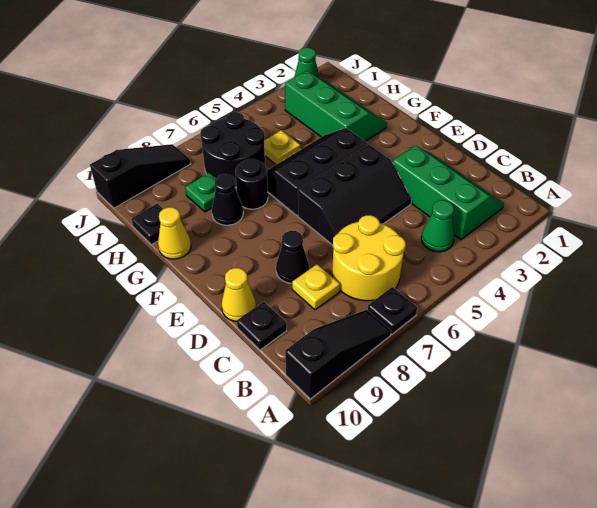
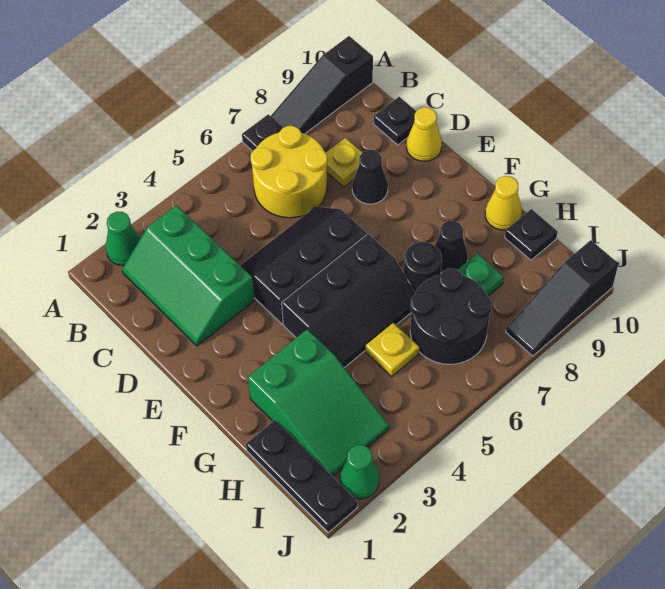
green cone B4 level 1 -> green cone A2 level 1
green slope G2:I3 level 1 top 3 -> green slope G2:I3 level 1 top G
none -> black plate H1:J1 level 1

